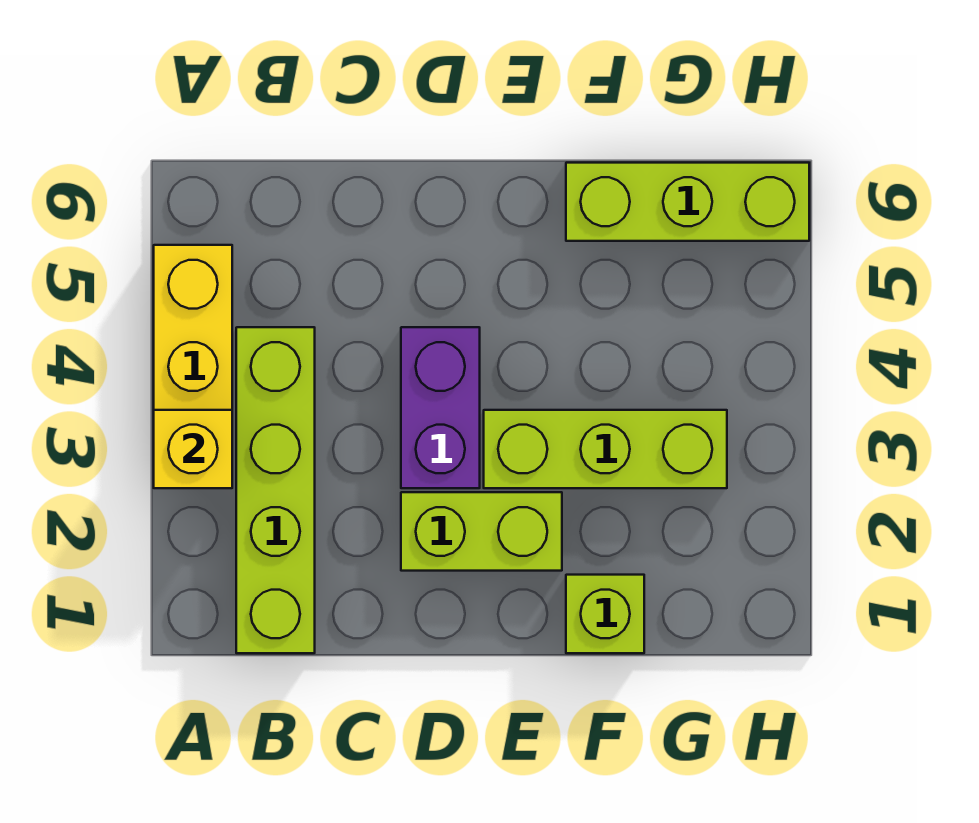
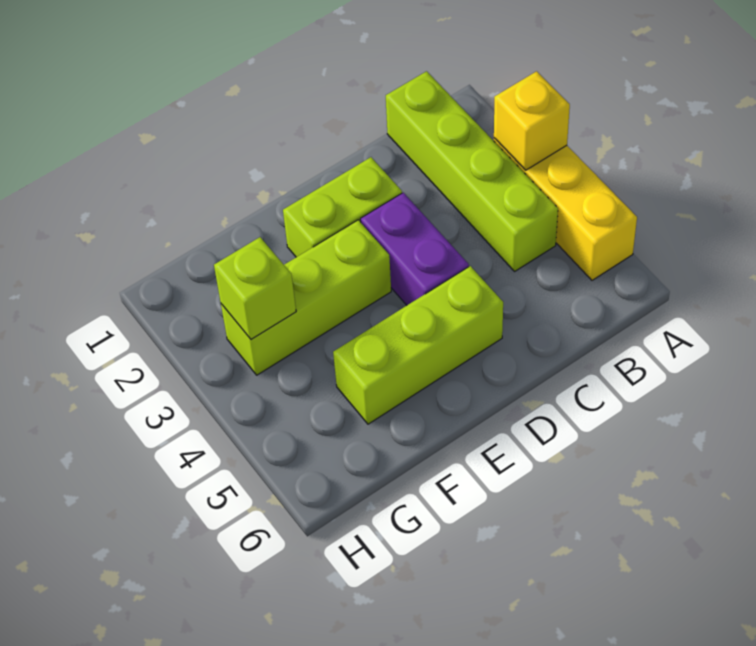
lime brick F1 level 1 -> lime brick G3 level 2
lime brick F6:H6 level 1 -> lime brick D5:F5 level 1

